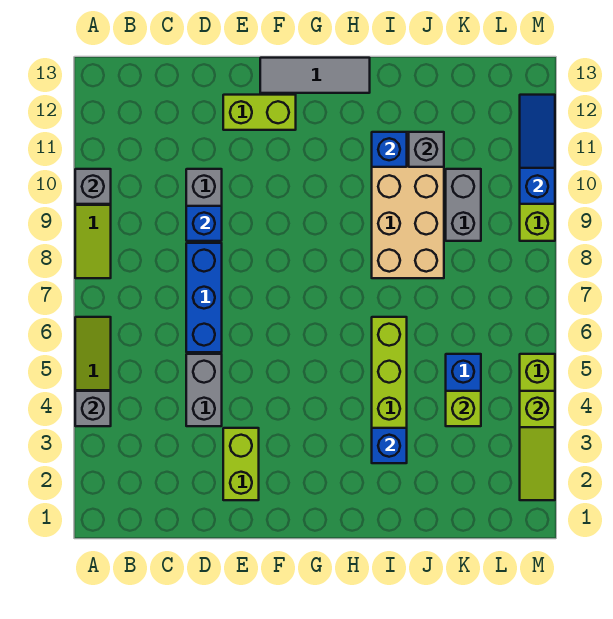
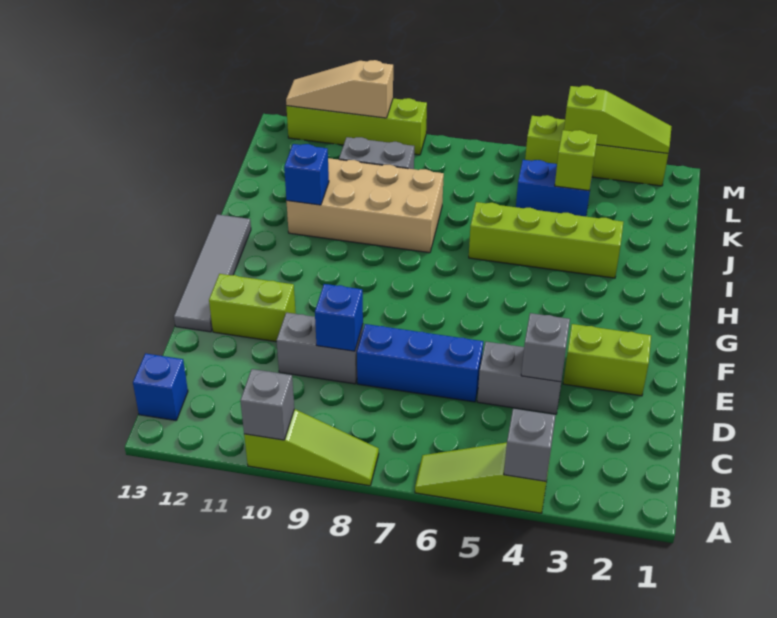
lime brick E12:F12 level 1 -> lime brick E11:E12 level 1
grey tile F13:H13 level 1 -> grey tile E13:H13 level 1
blue brick I3 level 2 -> blue brick B13 level 1
grey brick J11 level 2 -> grey brick D4 level 2
blue slope M10:M12 level 2 top 10 -> tan slope M10:M12 level 2 top 10

